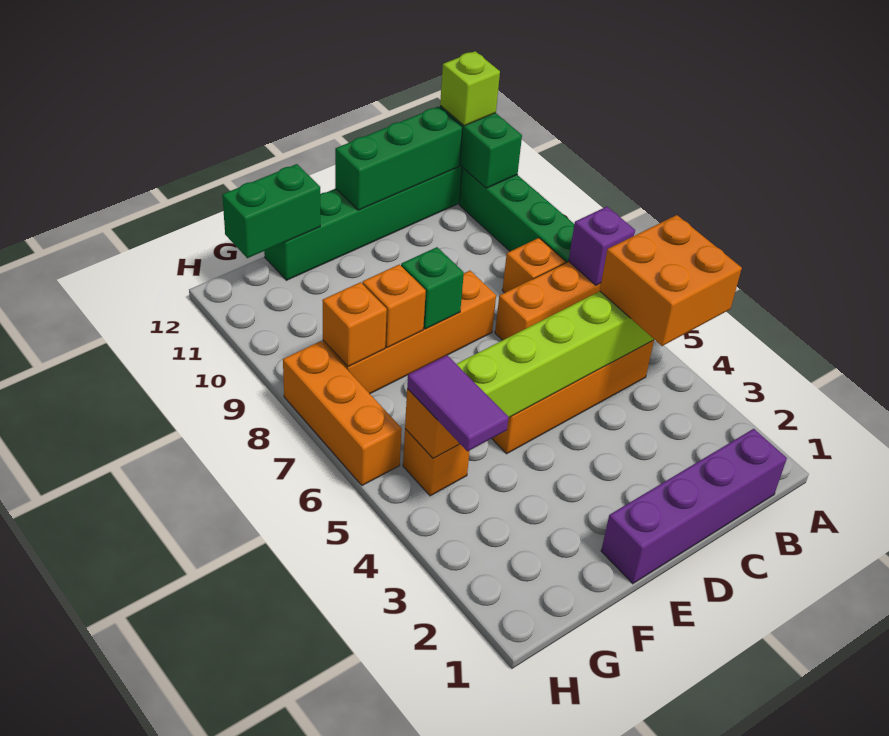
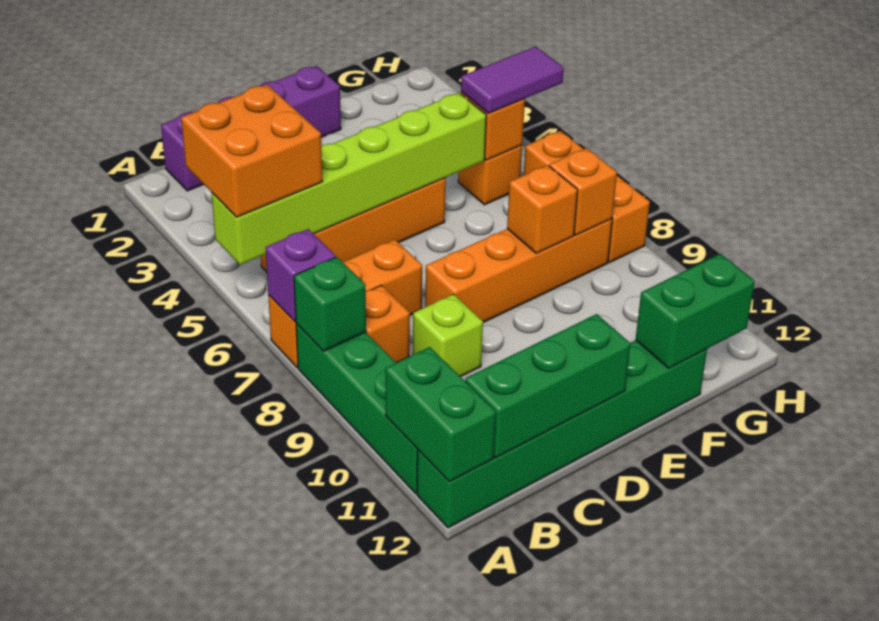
lime brick A12 level 3 -> lime brick C9 level 1
green brick E8 level 2 -> green brick A8 level 2
purple tile G4:G5 level 3 -> purple tile G5:H5 level 3

